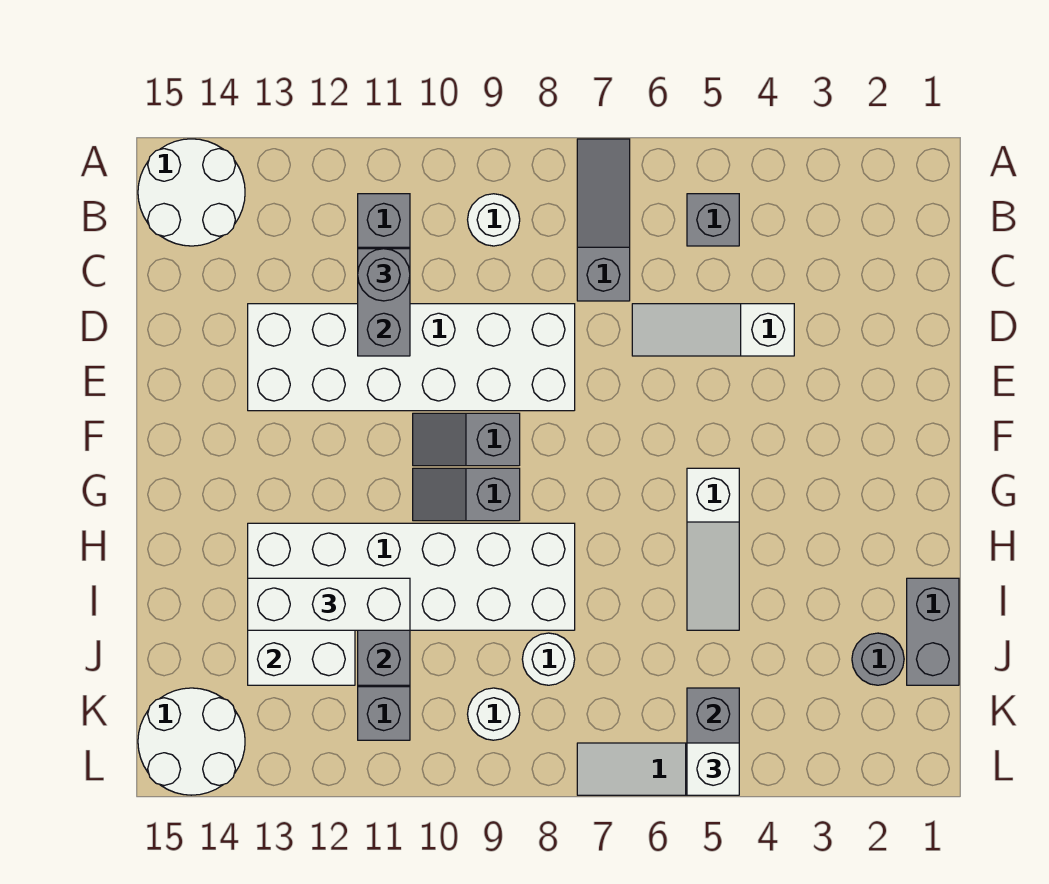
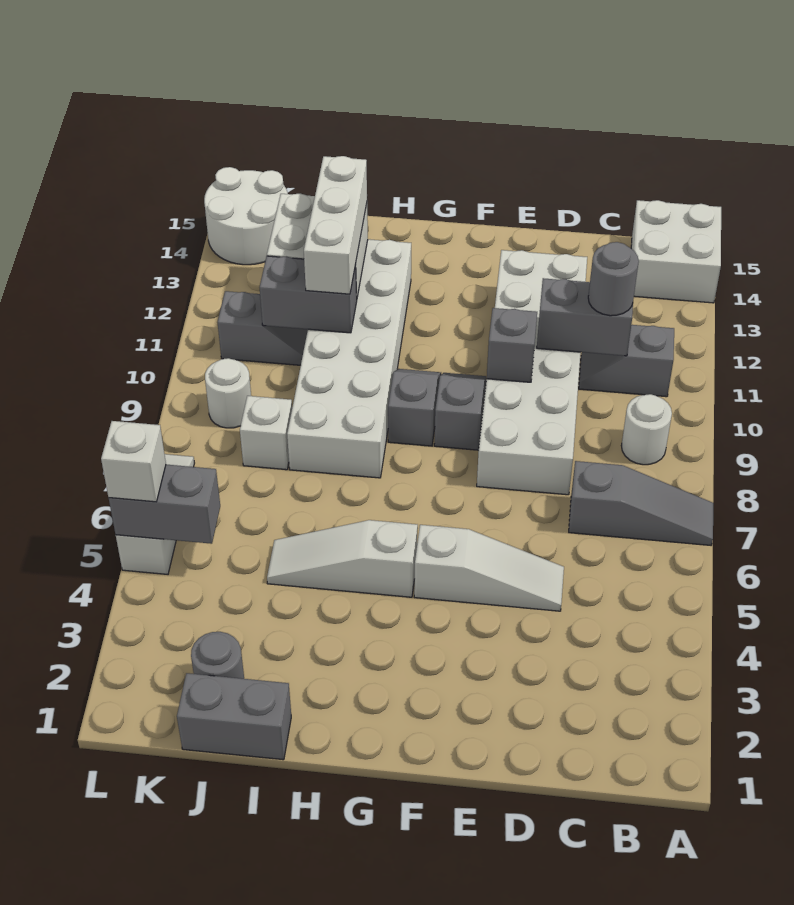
white round brick A14:B15 level 1 -> white brick A14:B15 level 1
grey brick B5 level 1 -> grey brick E10 level 2
white slope D4:D6 level 1 top 4 -> white slope D5:F5 level 1 top F
white round brick J8 level 1 -> white brick J8 level 1

